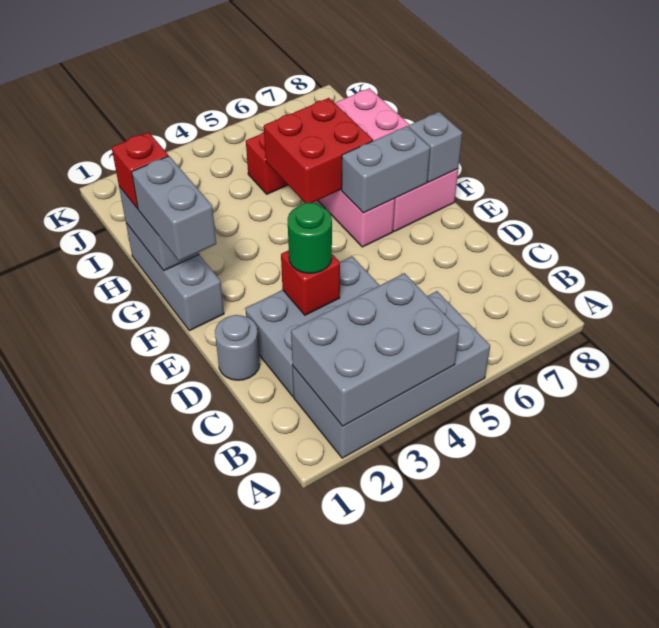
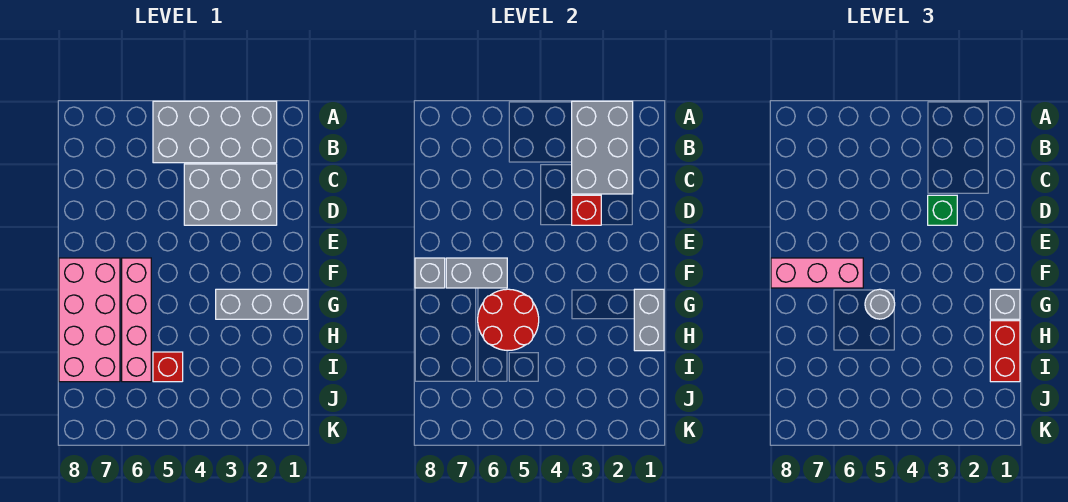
grey brick A2:B4 level 2 -> grey brick A2:C3 level 2
grey round brick D1 level 1 -> grey round brick G5 level 3
green round brick D3 level 3 -> green brick D3 level 3
grey brick F1:H1 level 1 -> grey brick G1:G3 level 1
grey brick F1:G1 level 3 -> grey brick G1 level 3
none -> pink brick F6:F8 level 3
red brick G5:H6 level 2 -> red round brick G5:H6 level 2
red brick H1 level 3 -> red brick H1:I1 level 3

